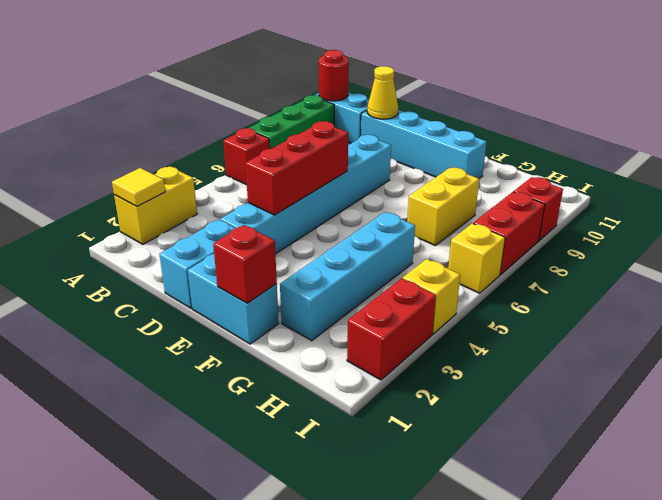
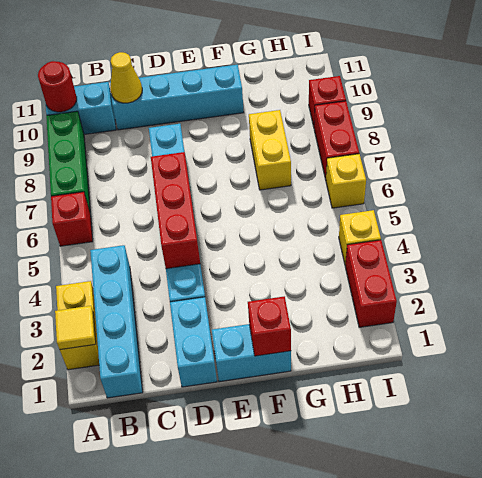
cyan brick G2:G5 level 1 -> cyan brick B1:B4 level 1

